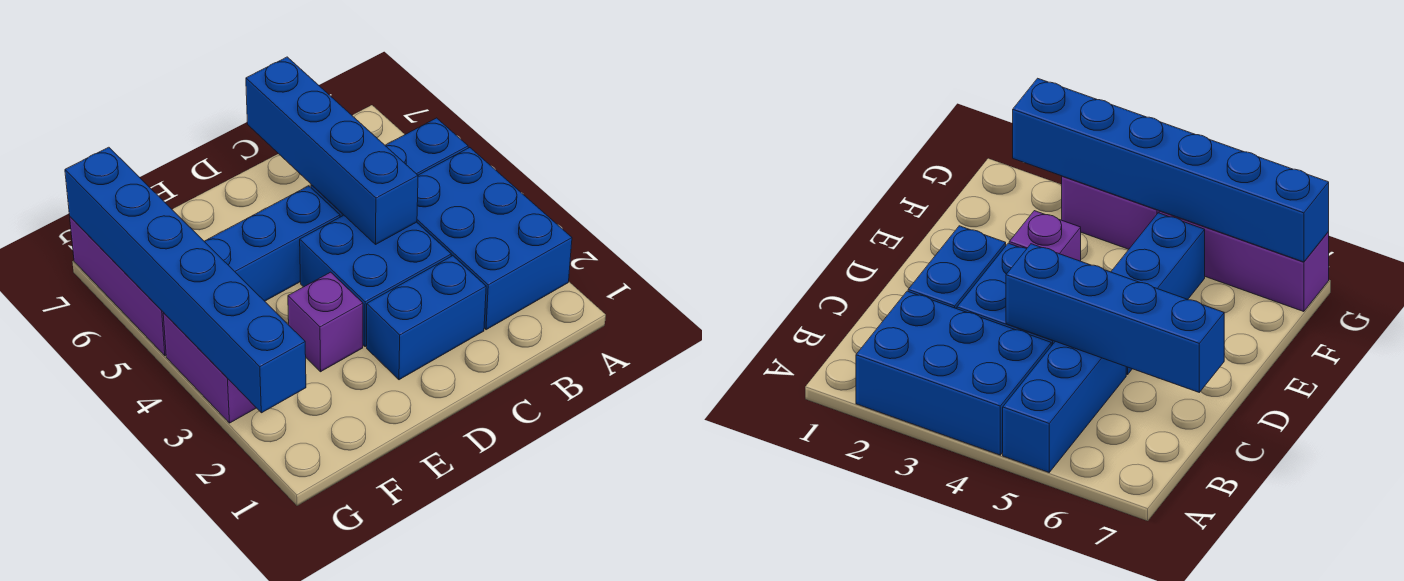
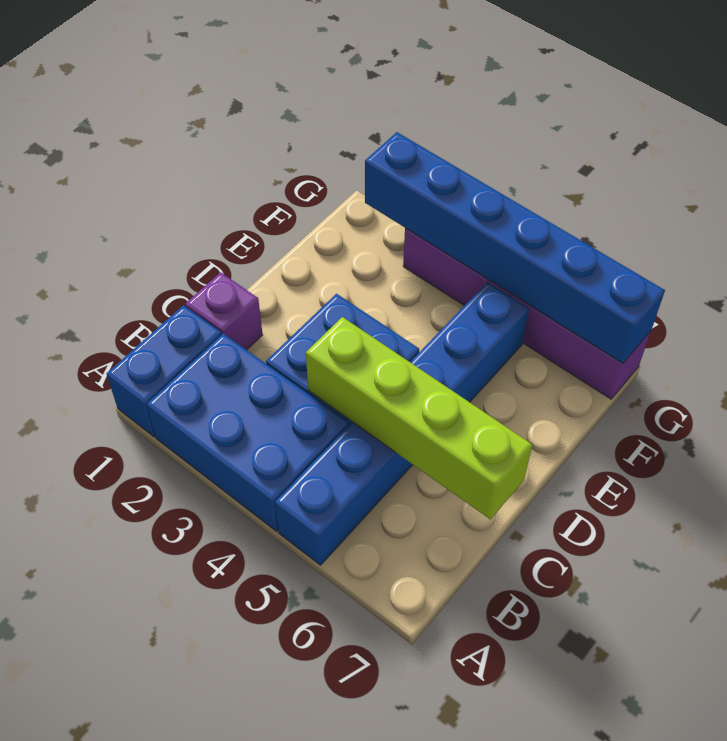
blue brick C2:D2 level 1 -> blue brick A1:B1 level 1
blue brick C4:C7 level 2 -> lime brick C4:C7 level 2
purple brick E3 level 1 -> purple brick C1 level 1

